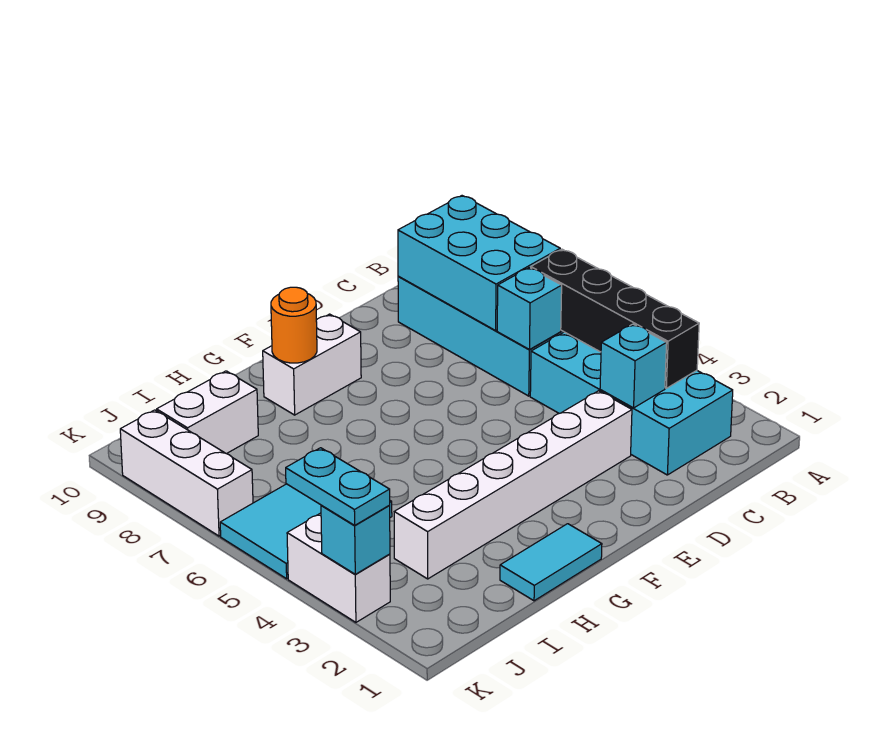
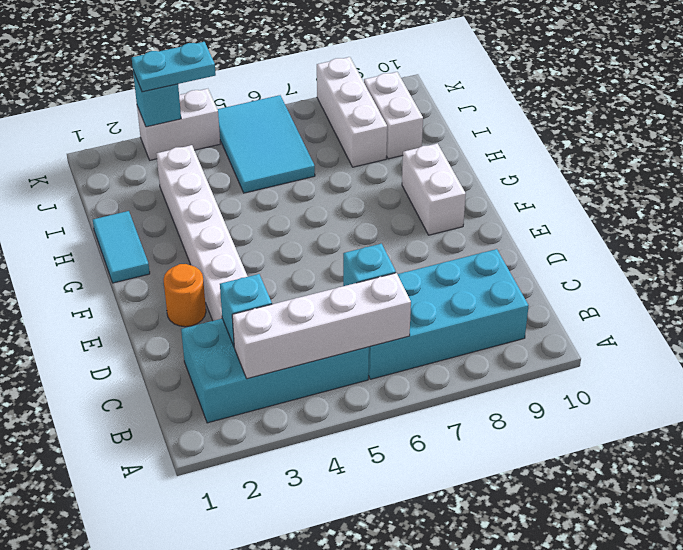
black brick B3:B6 level 2 -> white brick B3:B6 level 2
cyan brick B7:C9 level 2 -> none
orange round brick G9 level 2 -> orange round brick E2 level 1
white brick K7:K9 level 1 -> white brick I8:K8 level 1

